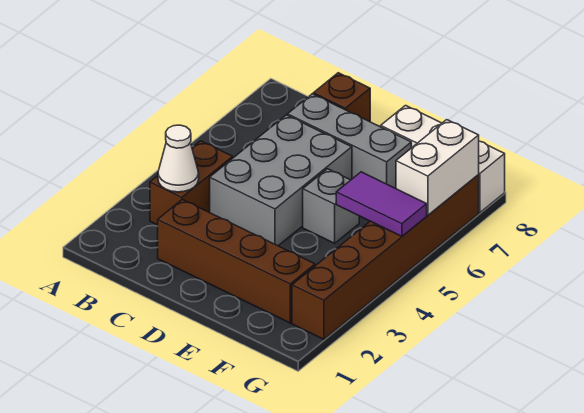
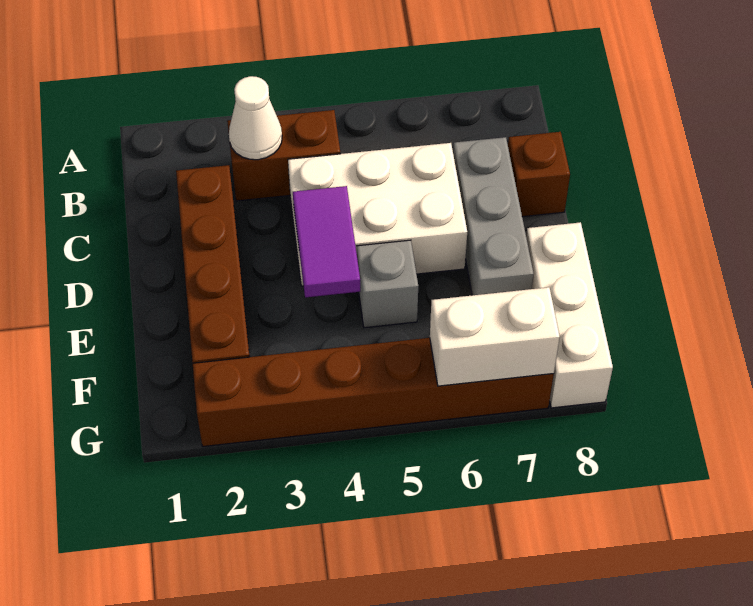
grey brick C4:D6 level 1 -> white brick C4:D6 level 1
purple tile F5:G5 level 2 -> purple tile D4:E4 level 2

